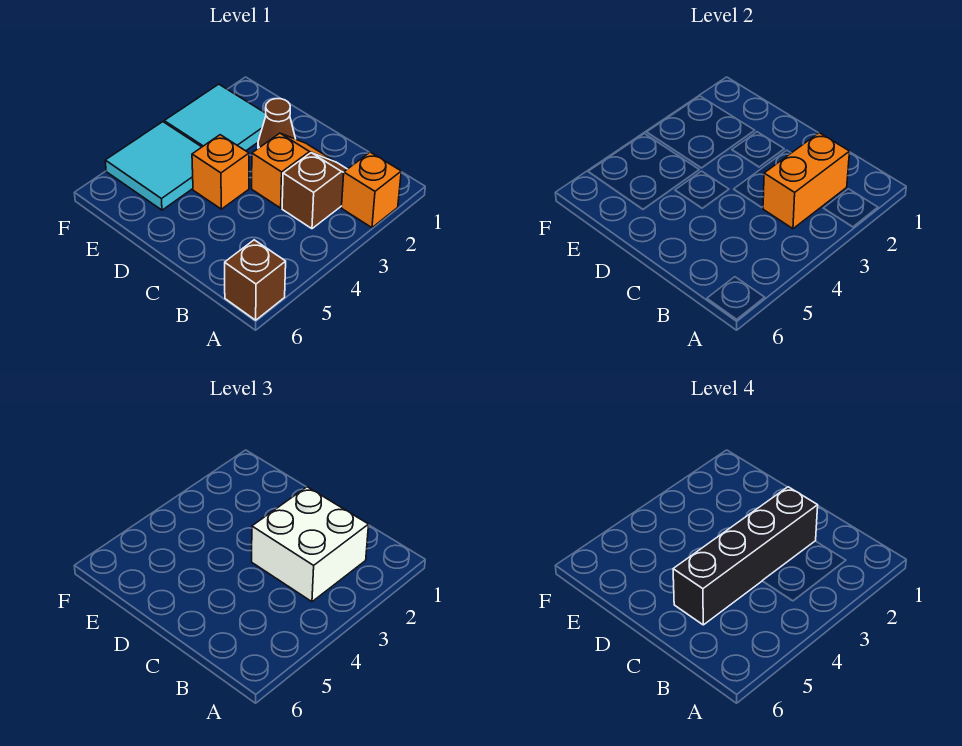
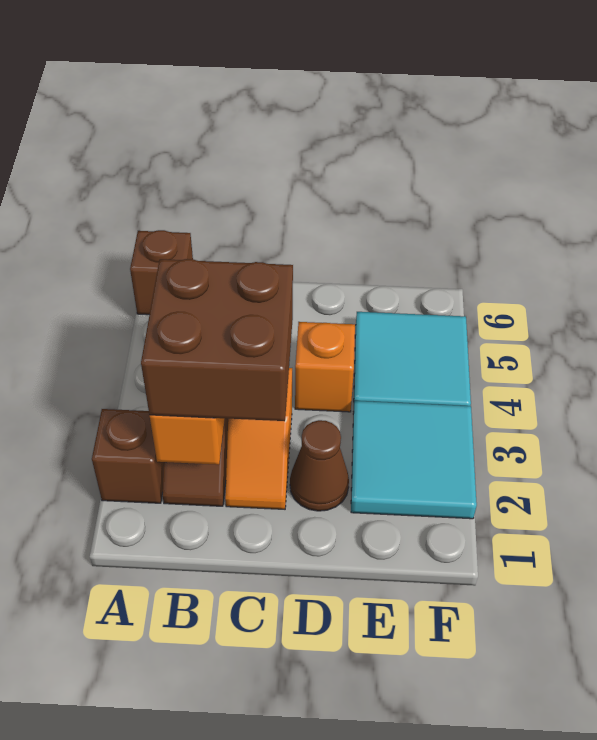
orange brick A2 level 1 -> brown brick A2 level 1
white brick B2:C3 level 3 -> brown brick B2:C3 level 3
black brick C2:C5 level 4 -> none

